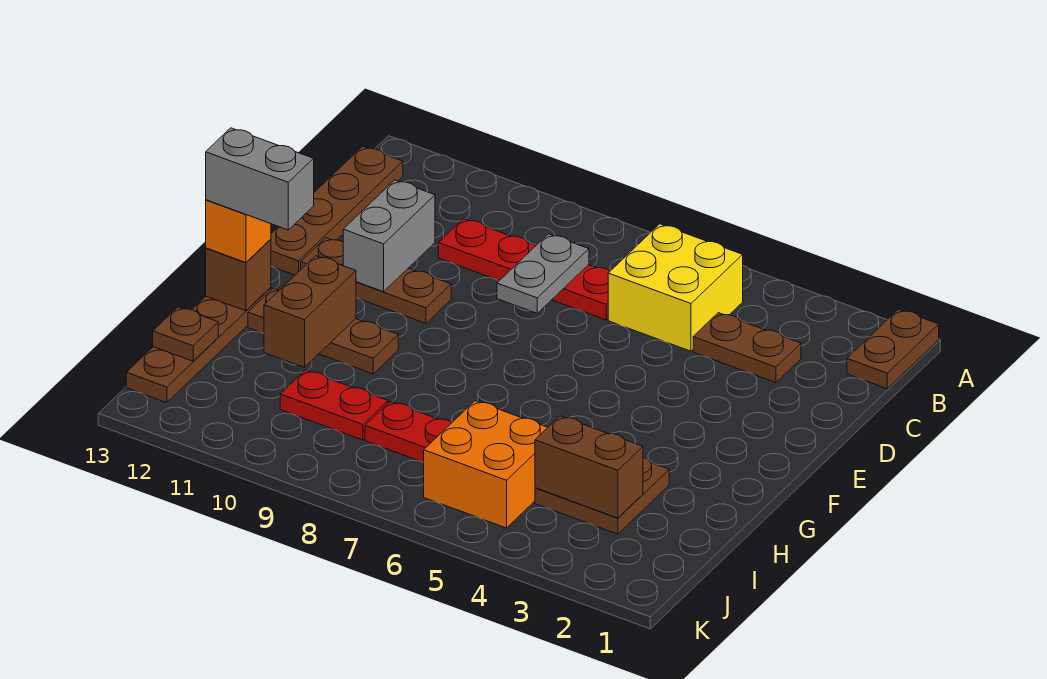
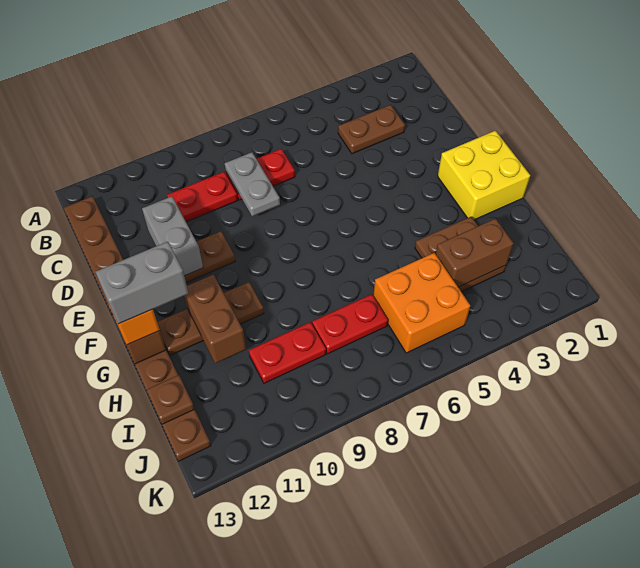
brown plate A1:B1 level 1 -> none
yellow brick B5:C6 level 1 -> yellow brick F1:G2 level 1

